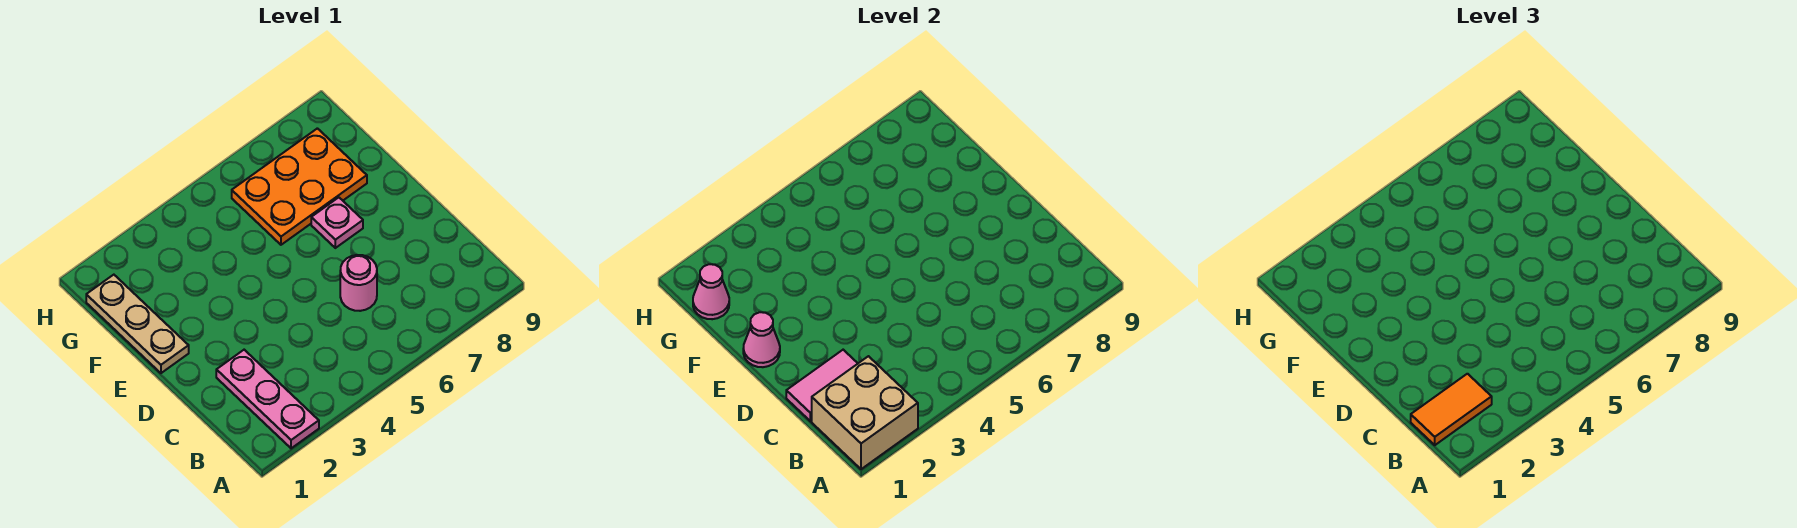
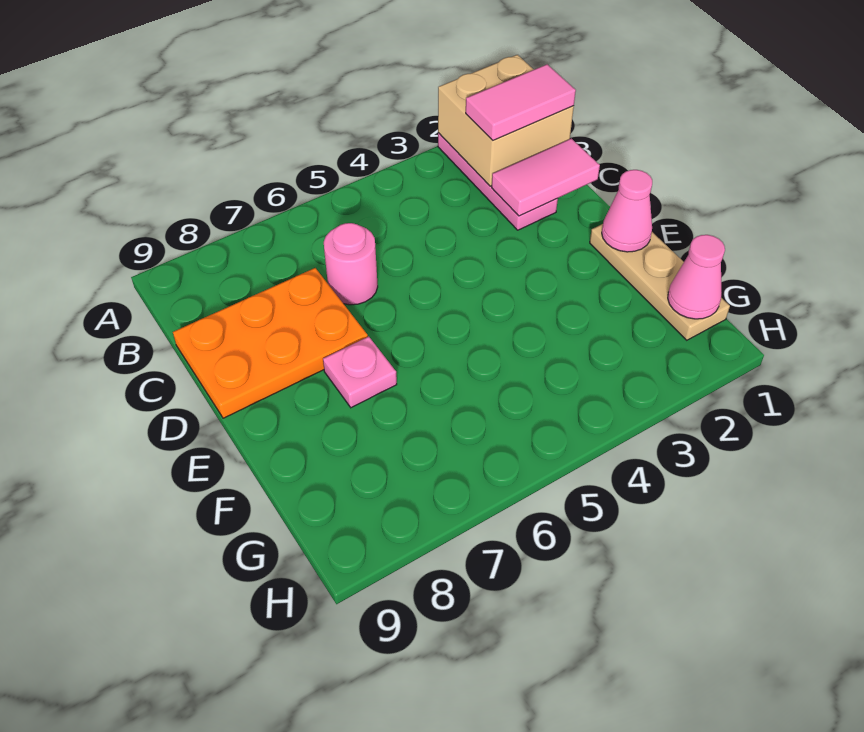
orange tile B1:B2 level 3 -> pink tile B1:B2 level 3
orange plate F6:G8 level 1 -> orange plate C7:D9 level 1

